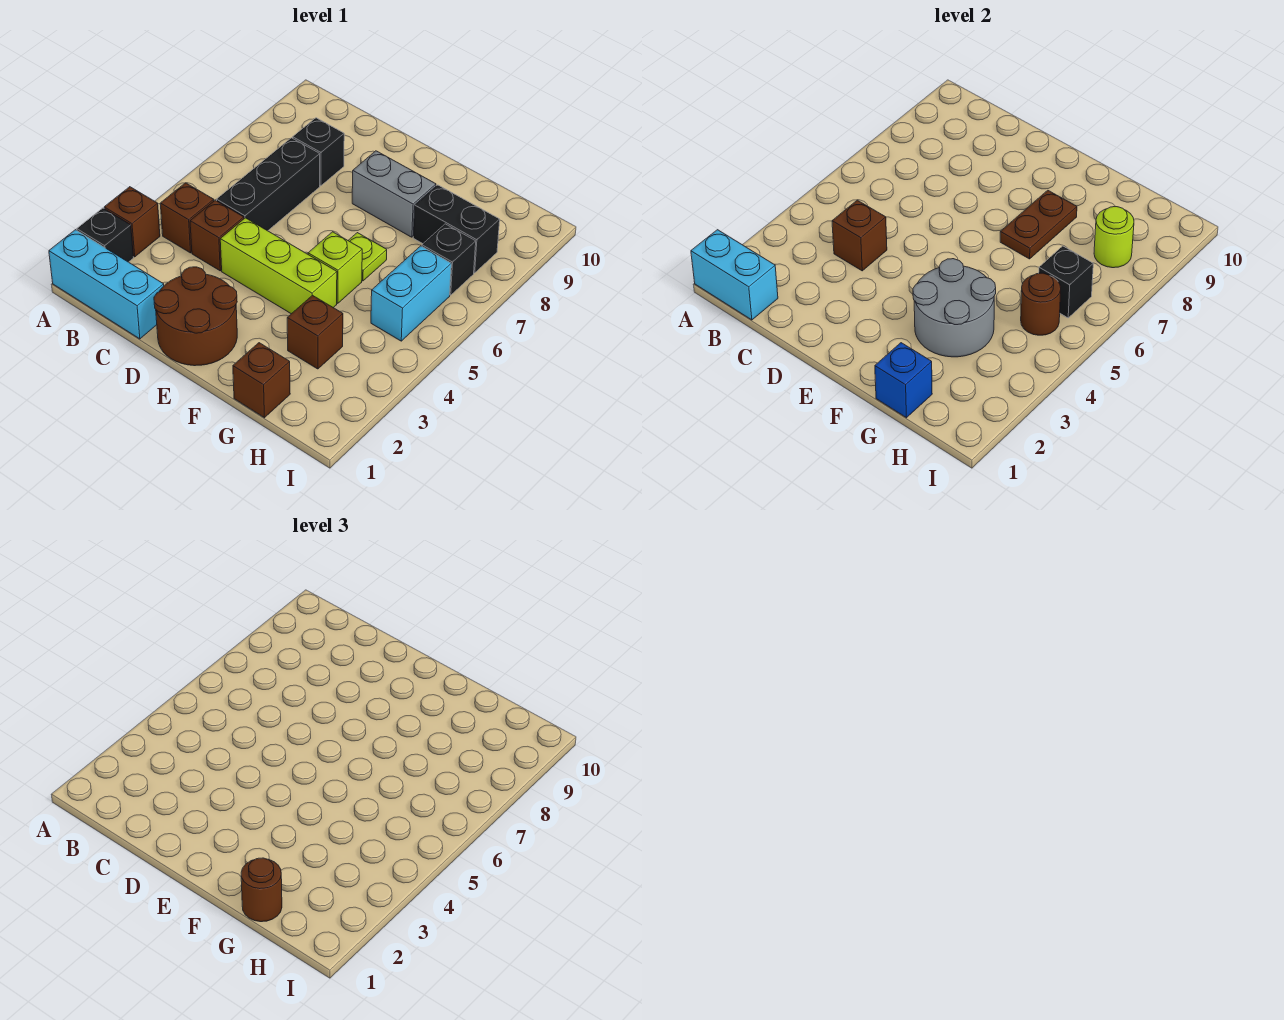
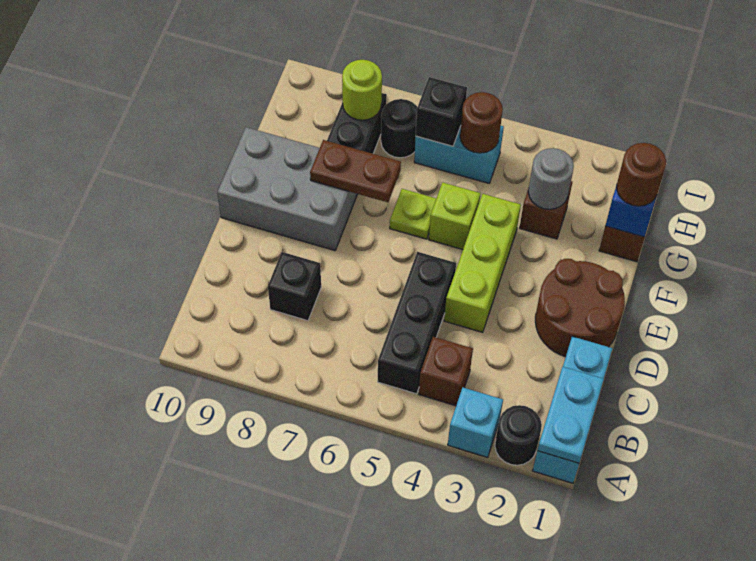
cyan brick A1:B1 level 2 -> cyan plate A1:B1 level 2
black brick A2 level 1 -> black round brick A2 level 1
brown brick A3 level 1 -> cyan brick A3 level 1
brown brick C4 level 1 -> none
brown brick C4 level 2 -> none
black brick C5:C7 level 1 -> black brick B5:D5 level 1
grey brick E8:F8 level 1 -> grey brick E8:F10 level 1
grey round brick F3:G4 level 2 -> grey round brick G3 level 2
black brick H7 level 1 -> black round brick H7 level 1

